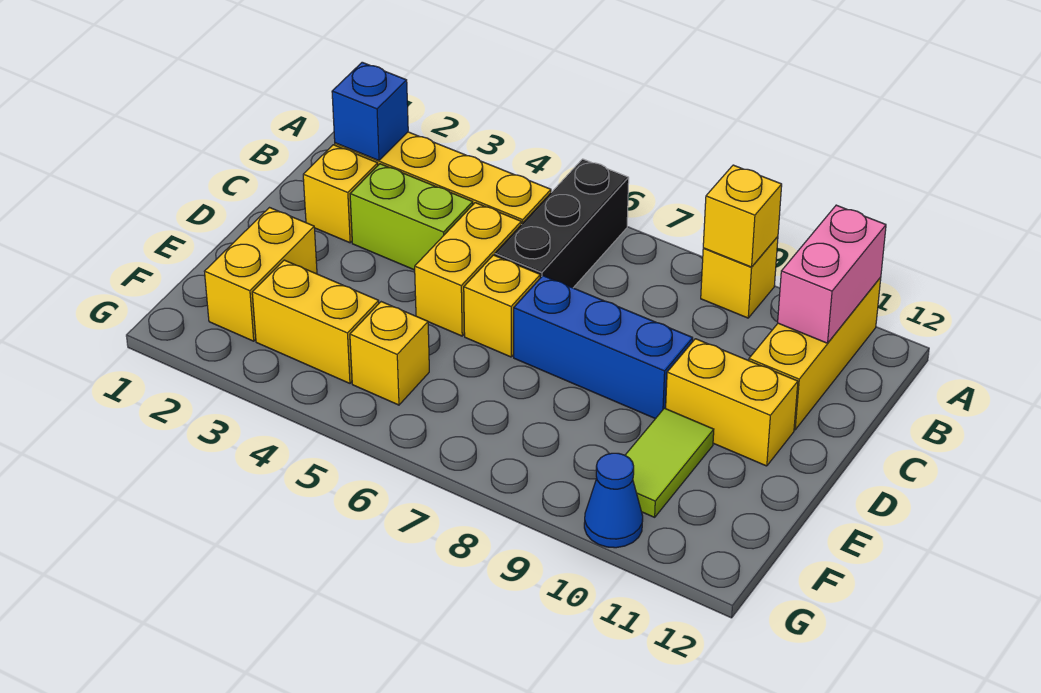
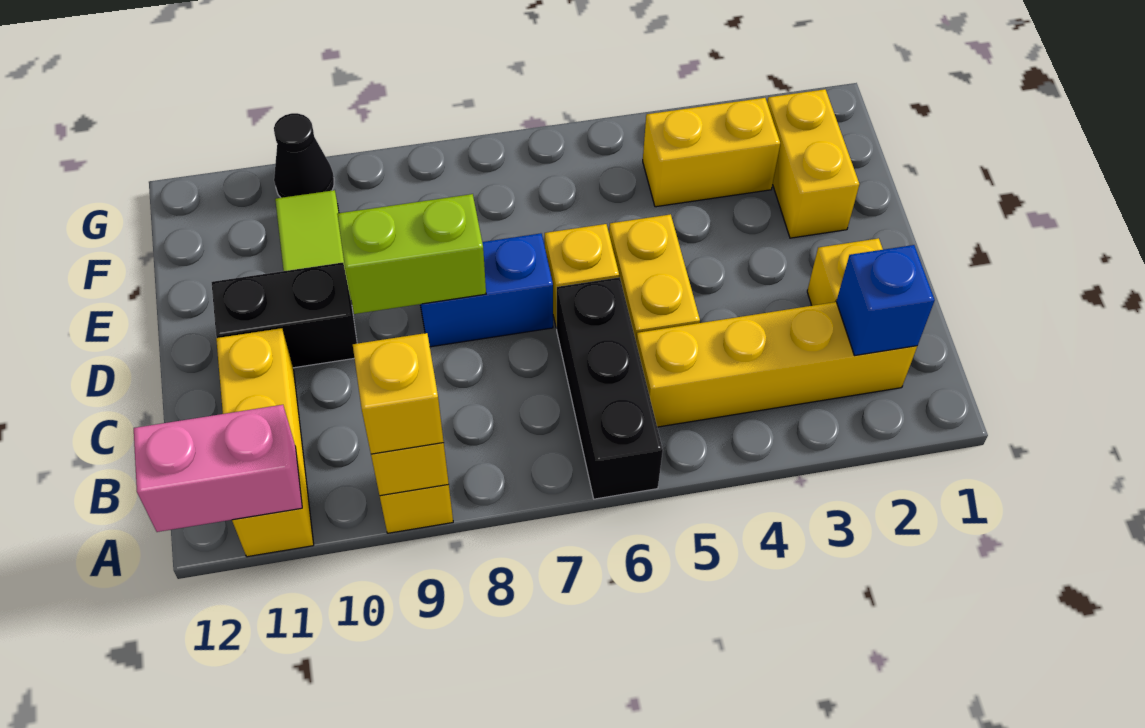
pink brick A11:B11 level 2 -> pink brick A11:A12 level 2
lime brick C3:C4 level 1 -> lime brick D8:D9 level 2
blue brick D7:D9 level 1 -> blue brick D7:D8 level 1
yellow brick D10:D11 level 1 -> black brick D10:D11 level 1
yellow brick F5 level 1 -> yellow brick A9 level 3
blue cone G10 level 1 -> black cone G10 level 1

